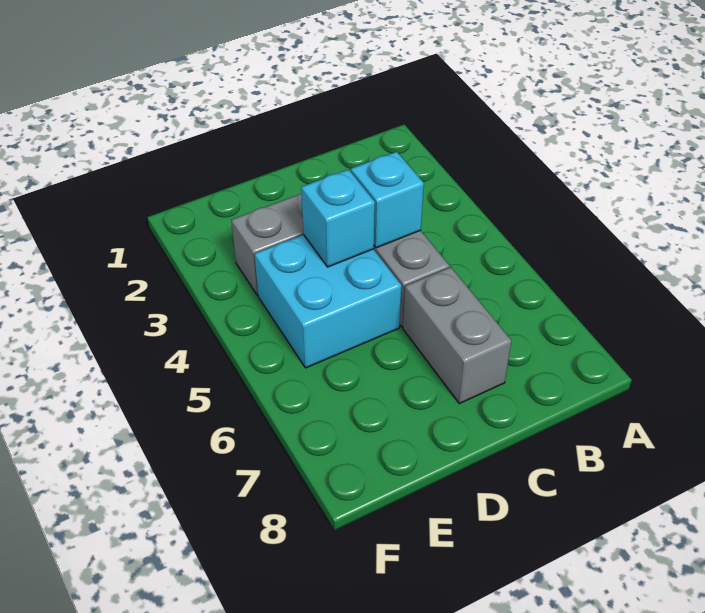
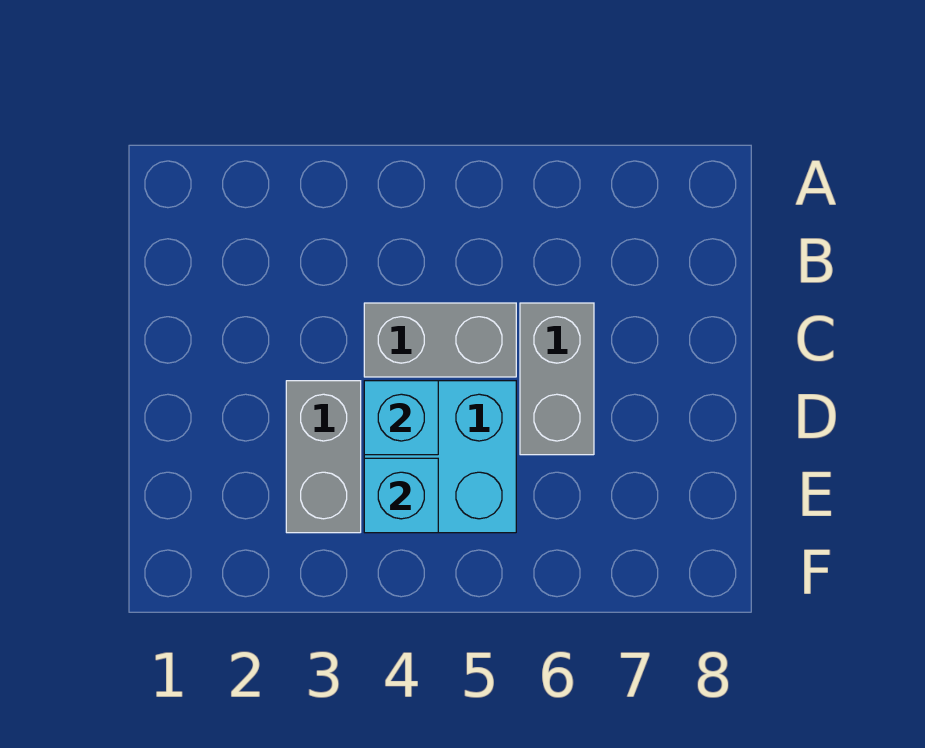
cyan brick C4 level 2 -> cyan brick E4 level 2
grey brick C6:C7 level 1 -> grey brick C6:D6 level 1

